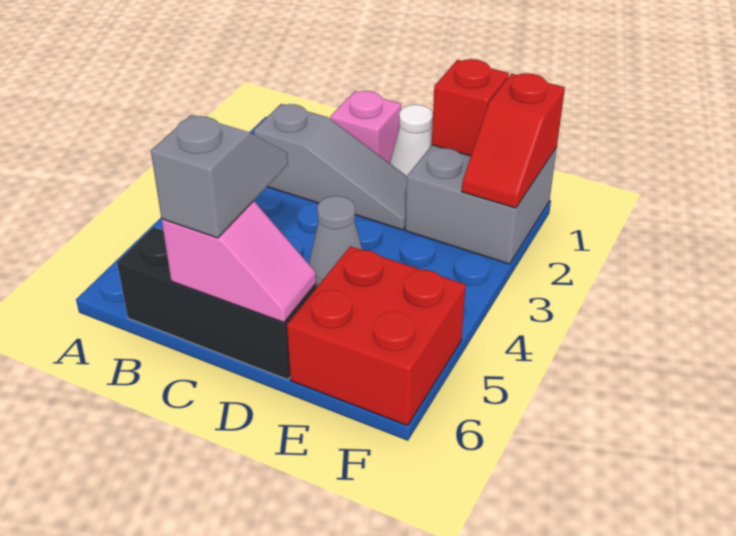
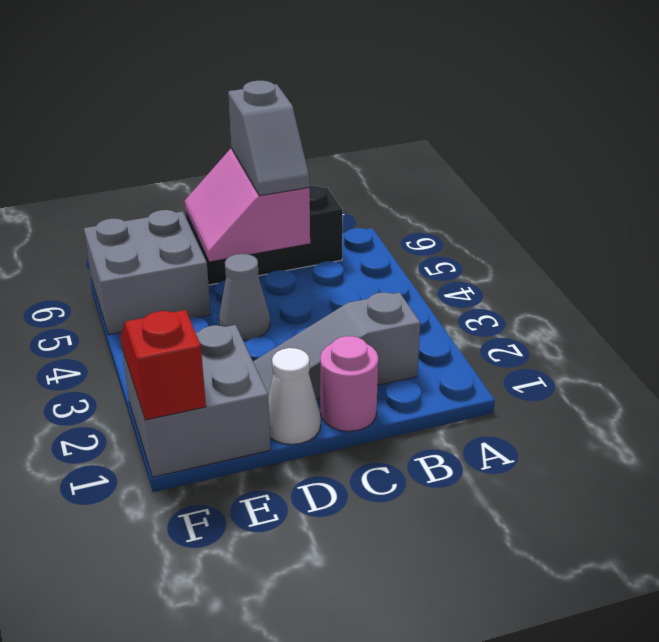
pink brick C1 level 1 -> pink round brick C1 level 1
pink slope C6:D6 level 2 top C -> pink slope C5:D6 level 2 top C
red brick E1 level 2 -> none
red brick E5:F6 level 1 -> grey brick E5:F6 level 1

